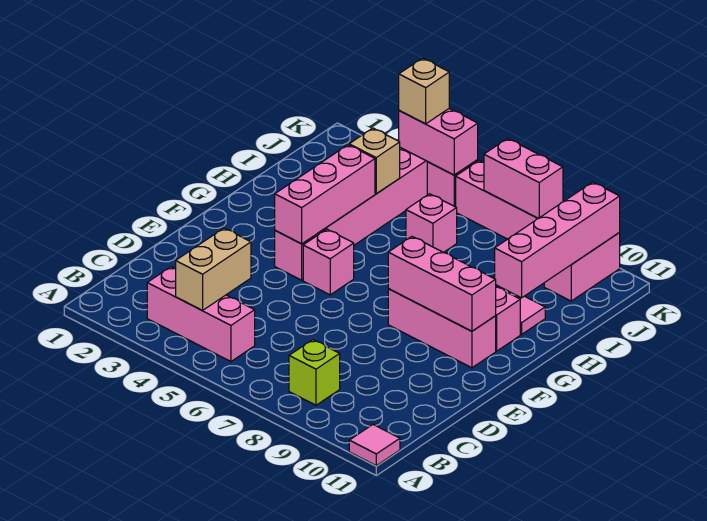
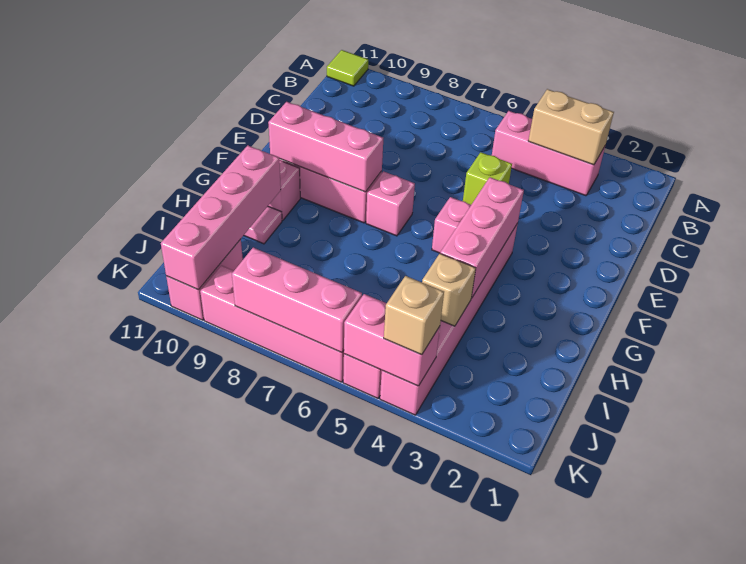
pink tile A11 level 1 -> lime tile A11 level 1
tan brick B4:C4 level 2 -> tan brick B3:B4 level 2
lime brick B8 level 1 -> lime brick D5 level 1
pink brick I6 level 1 -> pink brick F7 level 1
pink brick K7:K8 level 2 -> pink brick K6:K8 level 2

